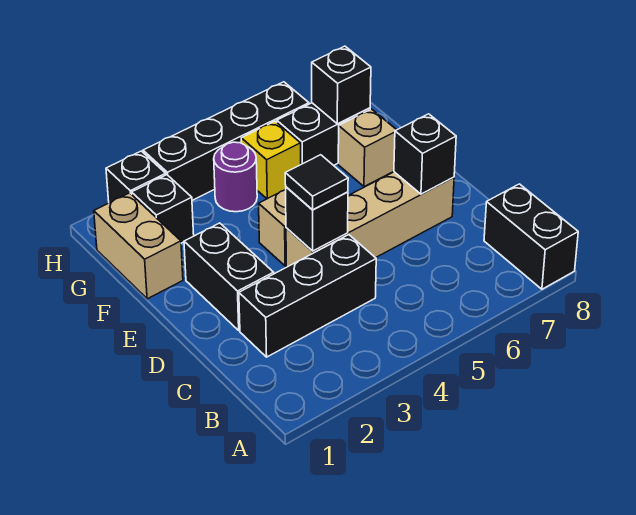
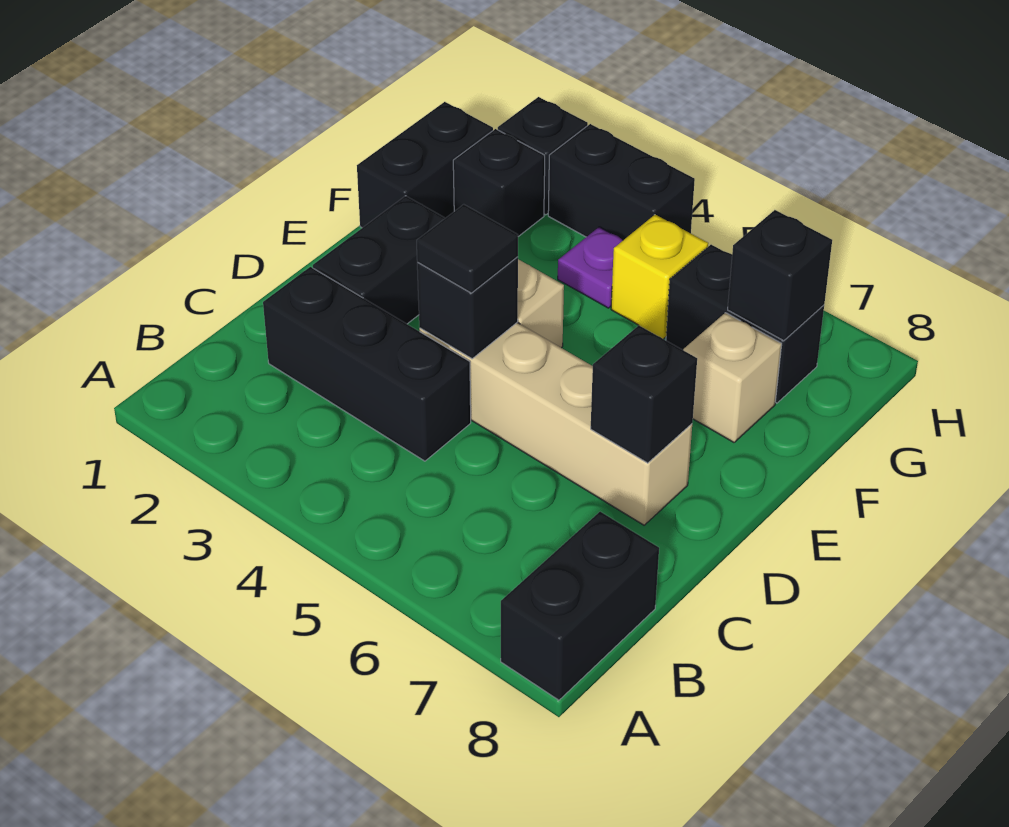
tan brick F1:G1 level 1 -> black brick F1:G1 level 1
purple round brick G4 level 1 -> purple plate G4 level 1
black brick H3:H6 level 1 -> black brick H3:H4 level 1

